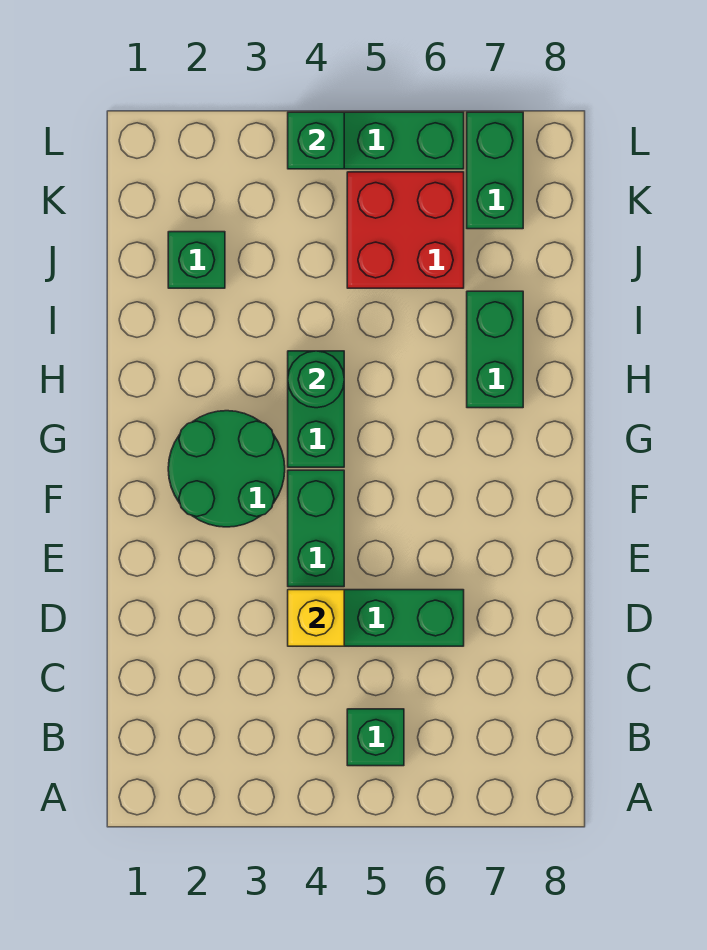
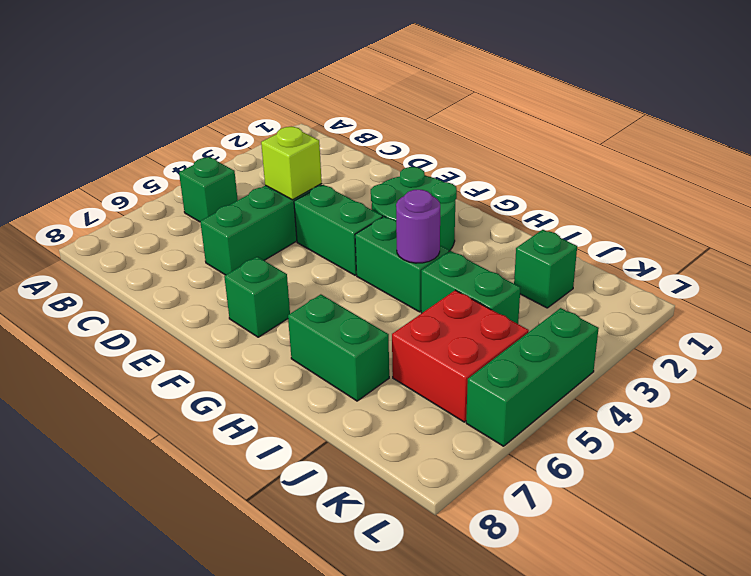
yellow brick D4 level 2 -> lime brick D4 level 2
green round brick H4 level 2 -> purple round brick H4 level 2
green brick K7:L7 level 1 -> green brick I4:J4 level 1
green brick L4 level 2 -> green brick F7 level 1

